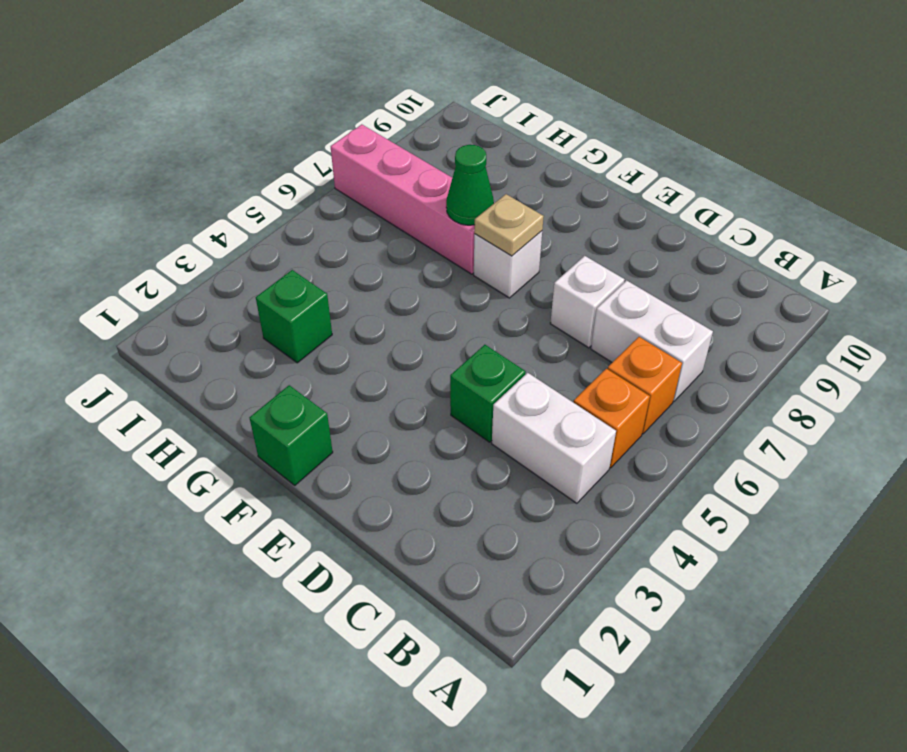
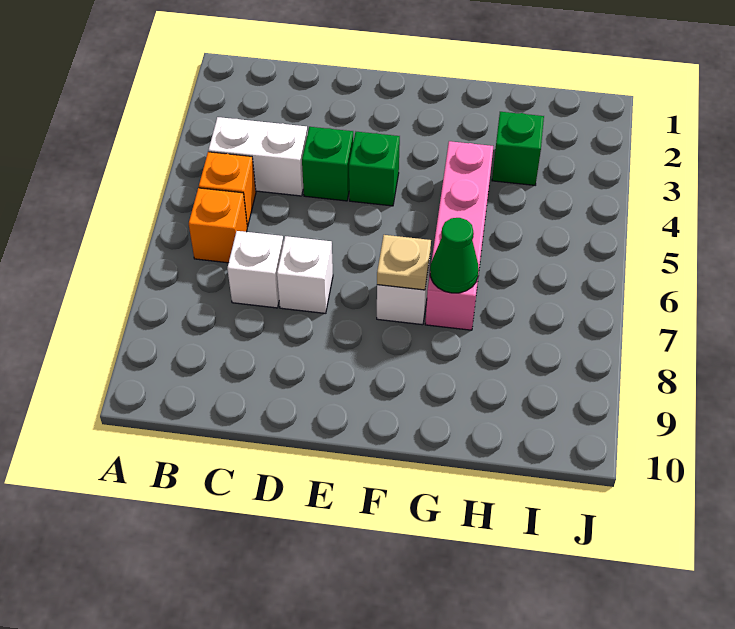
white brick B7:C7 level 1 -> white brick C7 level 1
green brick F1 level 1 -> green brick E4 level 1
pink brick G7:J7 level 1 -> pink brick G4:G7 level 1

